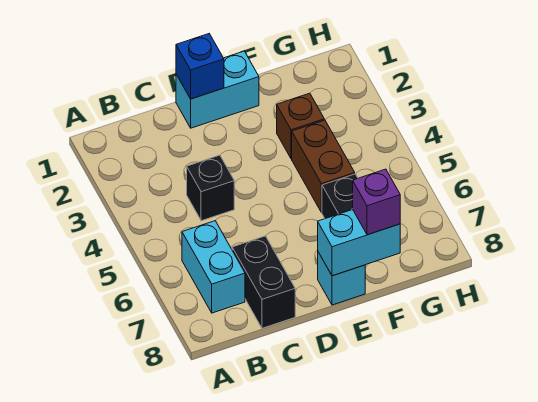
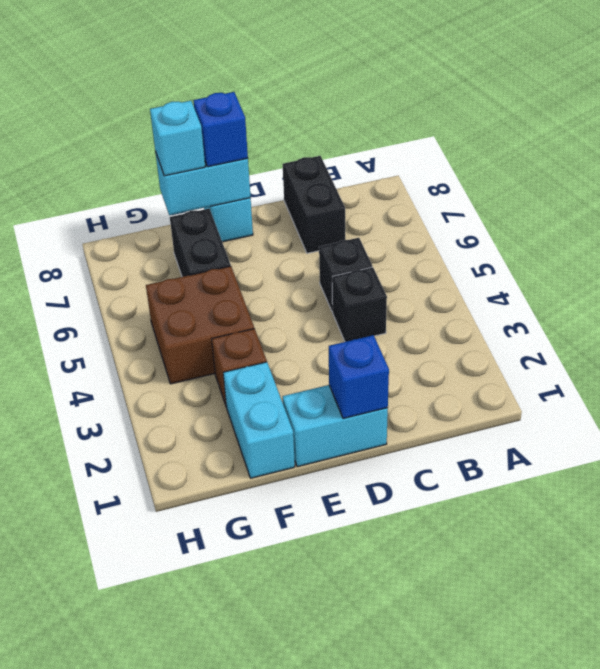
cyan brick B6:B7 level 1 -> cyan brick F1:F2 level 1
none -> black brick C5 level 1
none -> blue brick E8 level 3
brown brick F4:F5 level 1 -> brown brick F4:G5 level 1
purple brick F8 level 3 -> cyan brick F8 level 3

